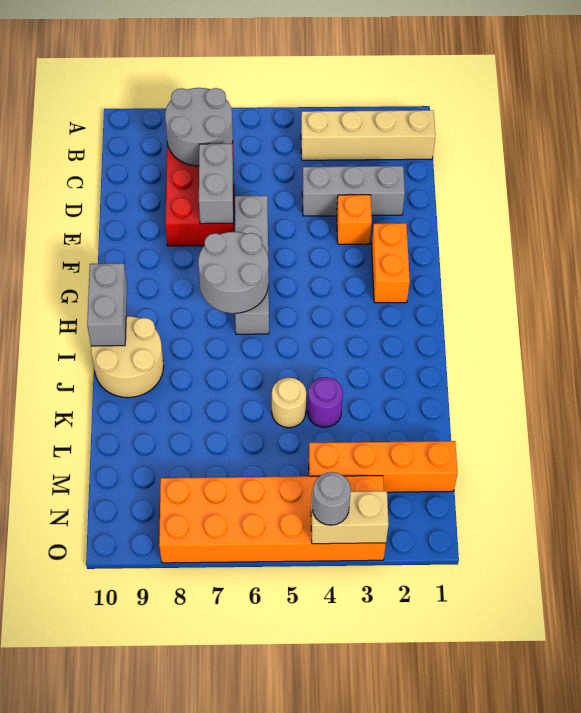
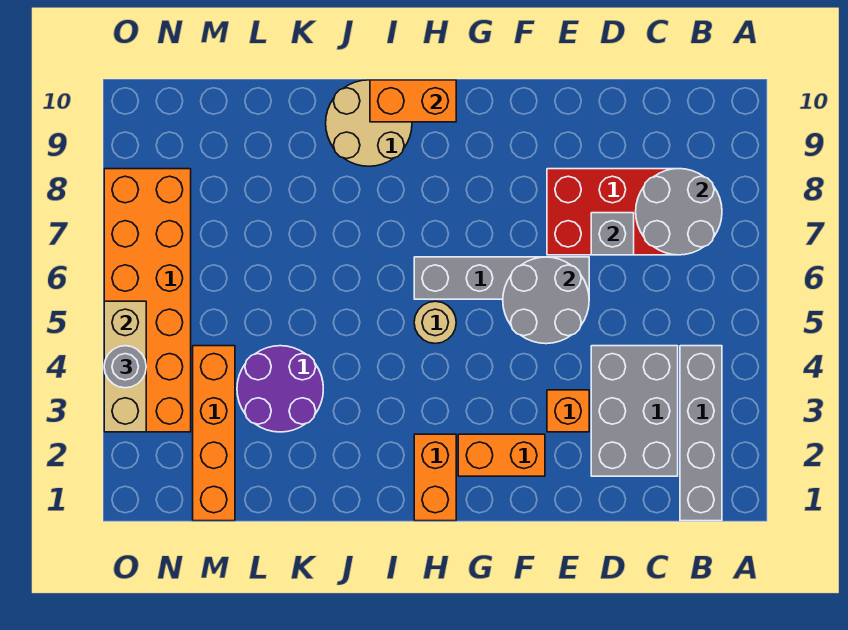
tan brick B1:B4 level 1 -> grey brick B1:B4 level 1
grey brick D2:D4 level 1 -> grey brick C2:D4 level 1
grey brick D7:E7 level 2 -> grey brick D7 level 2
grey round brick G6:H7 level 2 -> grey round brick E5:F6 level 2
none -> orange brick H1:H2 level 1
grey brick H10:I10 level 2 -> orange brick H10:I10 level 2
purple round brick K4 level 1 -> purple round brick K3:L4 level 1
tan round brick K5 level 1 -> tan round brick H5 level 1
tan brick O3:O4 level 2 -> tan brick O3:O5 level 2

